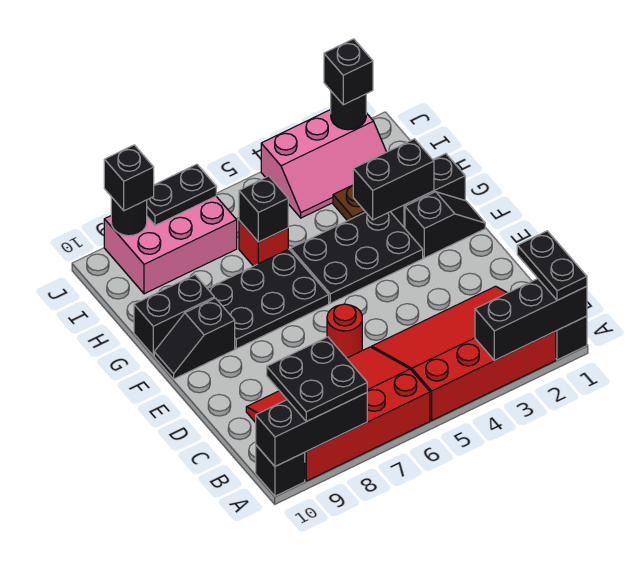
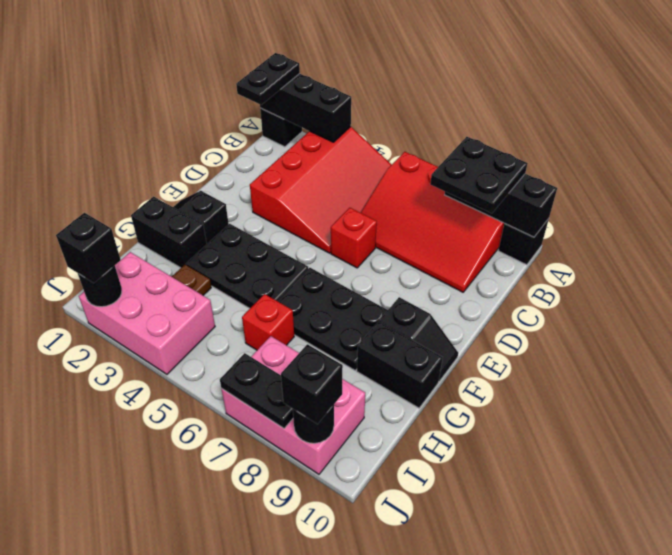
red slope A2:C5 level 1 top A -> red slope A3:D5 level 1 top 3
red round brick D6 level 1 -> red brick D6 level 1
black brick G2:G3 level 2 -> none
black brick H6 level 2 -> none
pink slope I2:J4 level 1 top J -> pink brick I2:J4 level 1

